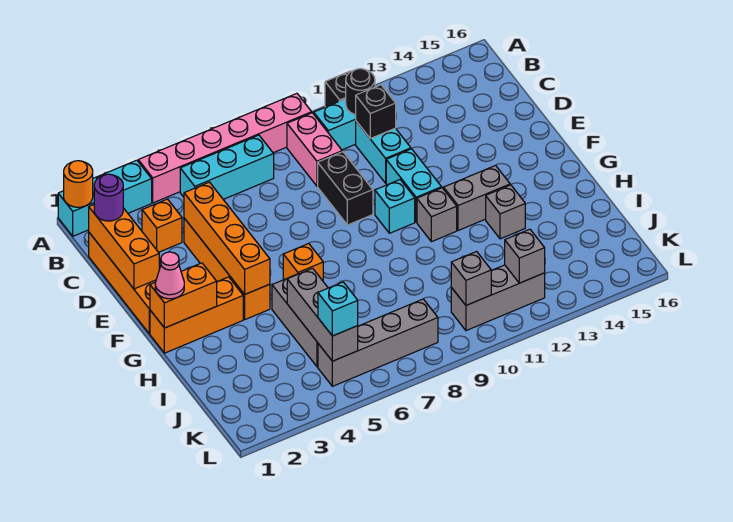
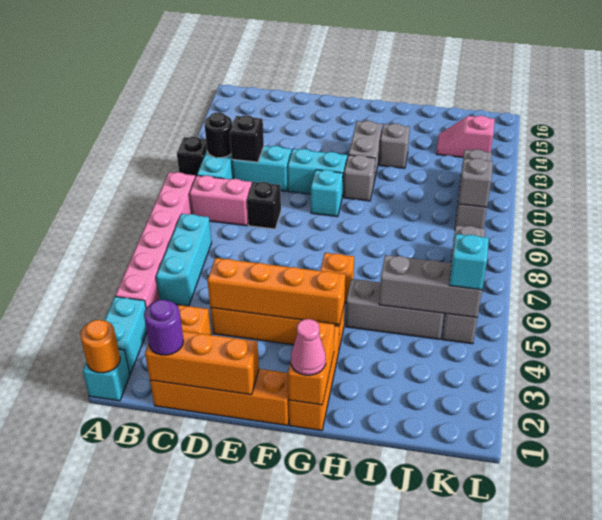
black brick D9:E9 level 1 -> black brick D9 level 1
none -> pink slope J14:K14 level 1 top K
grey brick K12 level 2 -> none

